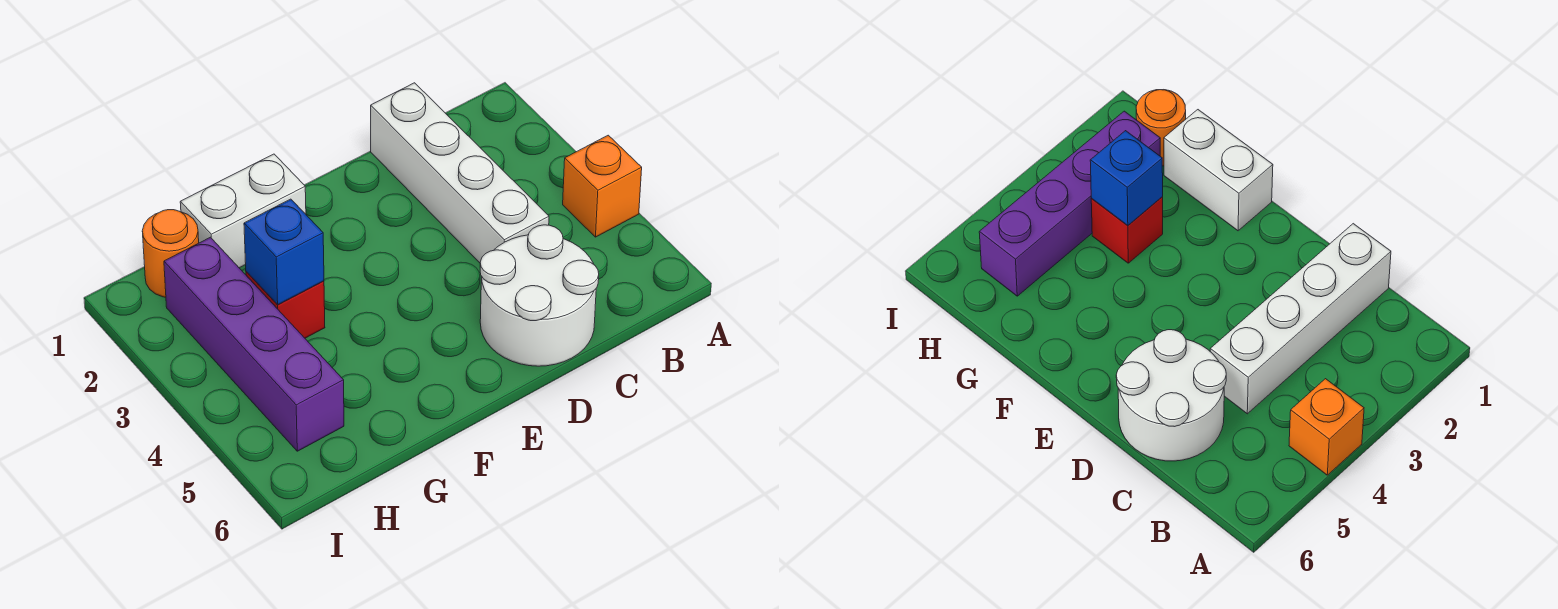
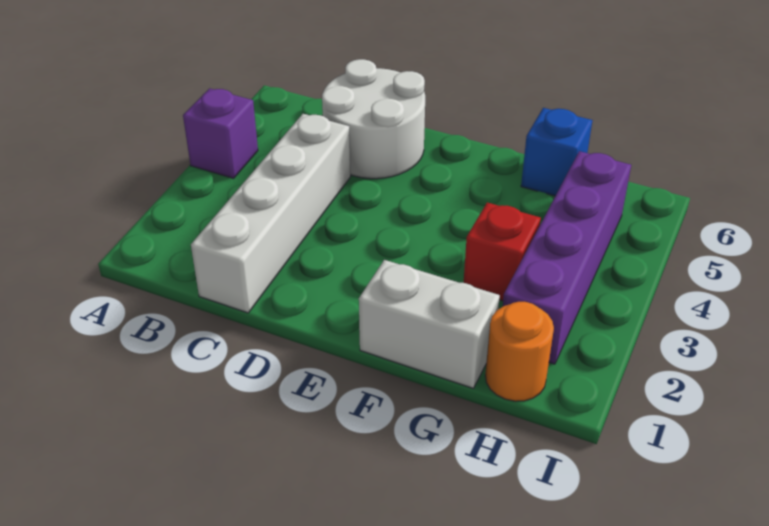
orange brick A4 level 1 -> purple brick A4 level 1
blue brick G3 level 2 -> blue brick G6 level 1

